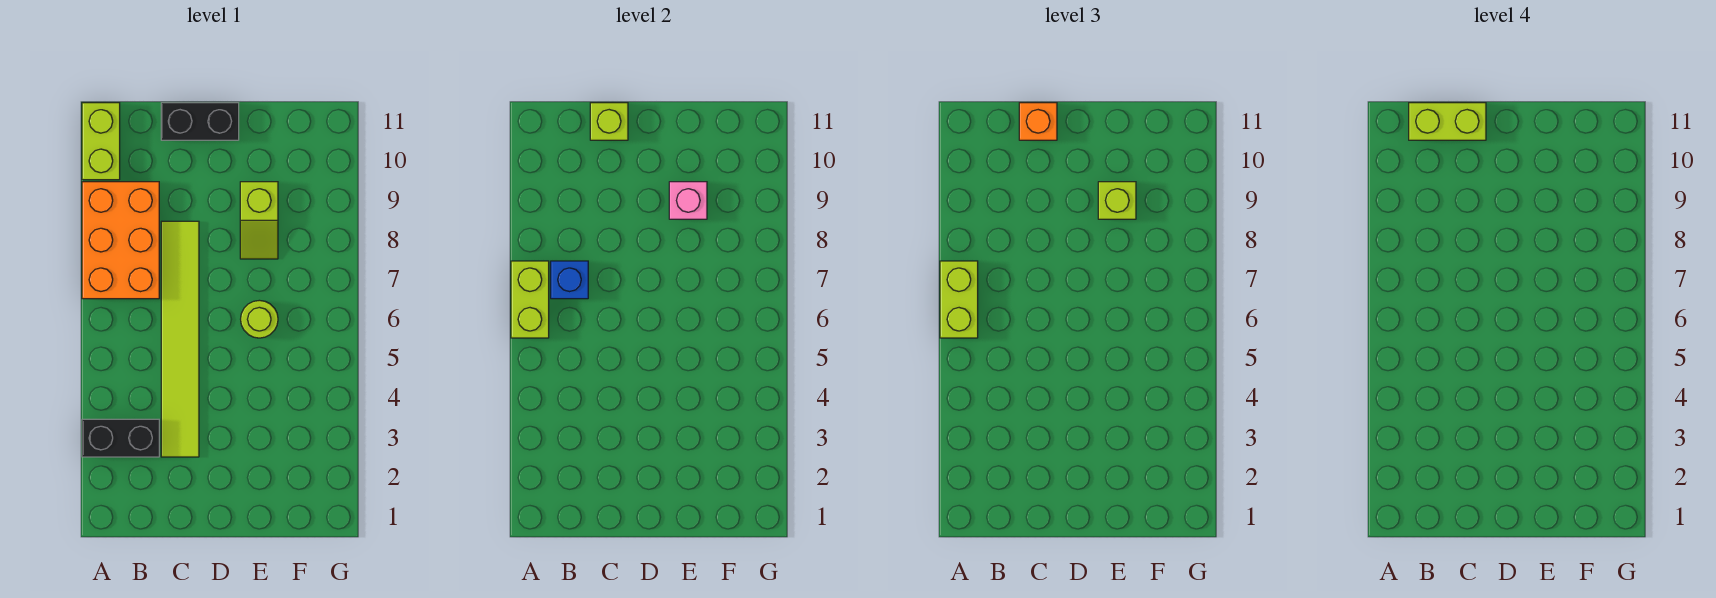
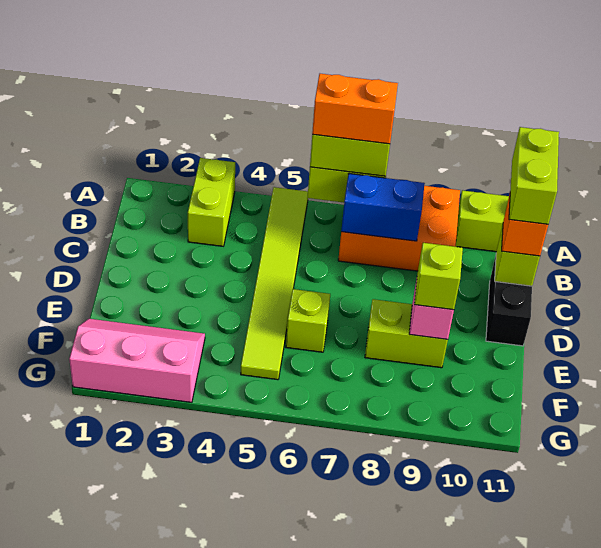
black brick A3:B3 level 1 -> lime brick A3:B3 level 1
none -> orange brick A6:A7 level 4
blue brick B7 level 2 -> blue brick B7:B8 level 2
lime tile C3:C8 level 1 -> lime tile A5:F5 level 1
lime round brick E6 level 1 -> lime brick E6 level 1
lime slope E8:E9 level 1 top 9 -> lime brick E8:E9 level 1
none -> pink slope F1:G3 level 1 top G

